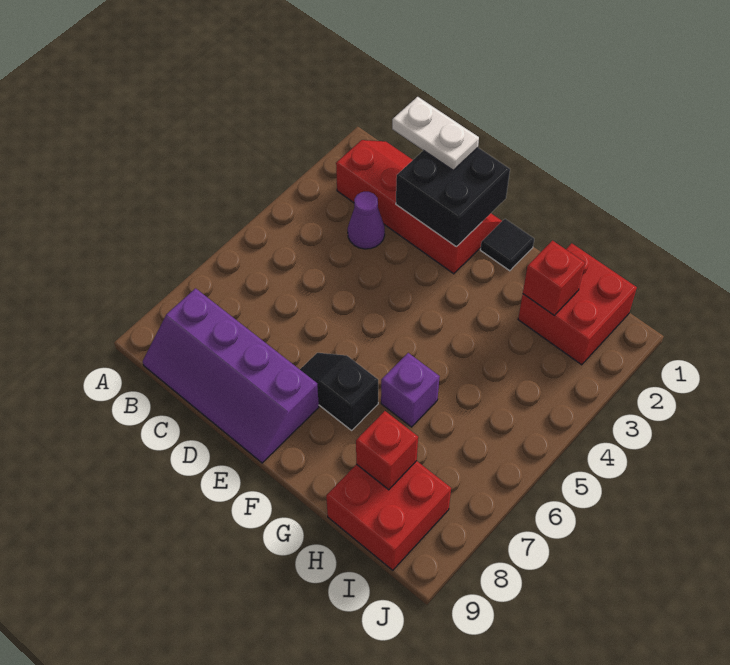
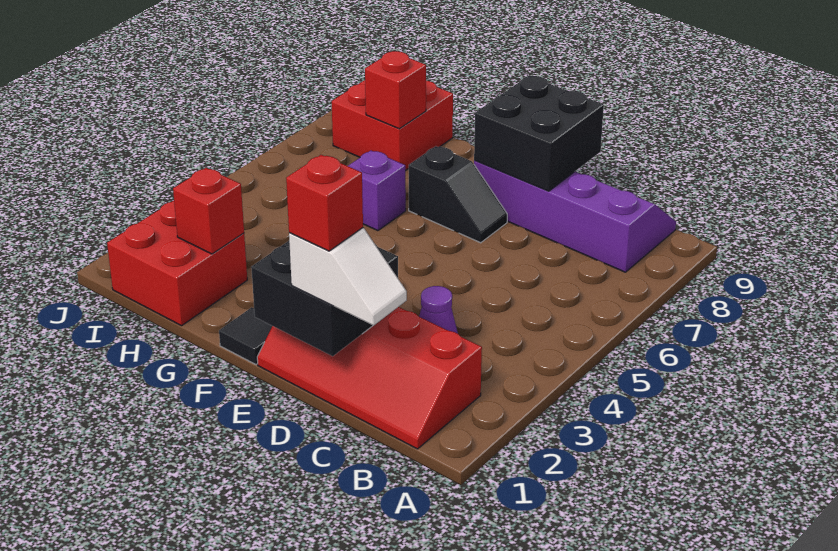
white plate C1:D1 level 3 -> white slope C1:D1 level 3 top D
none -> red brick D1 level 4
none -> black brick D8:E9 level 2

